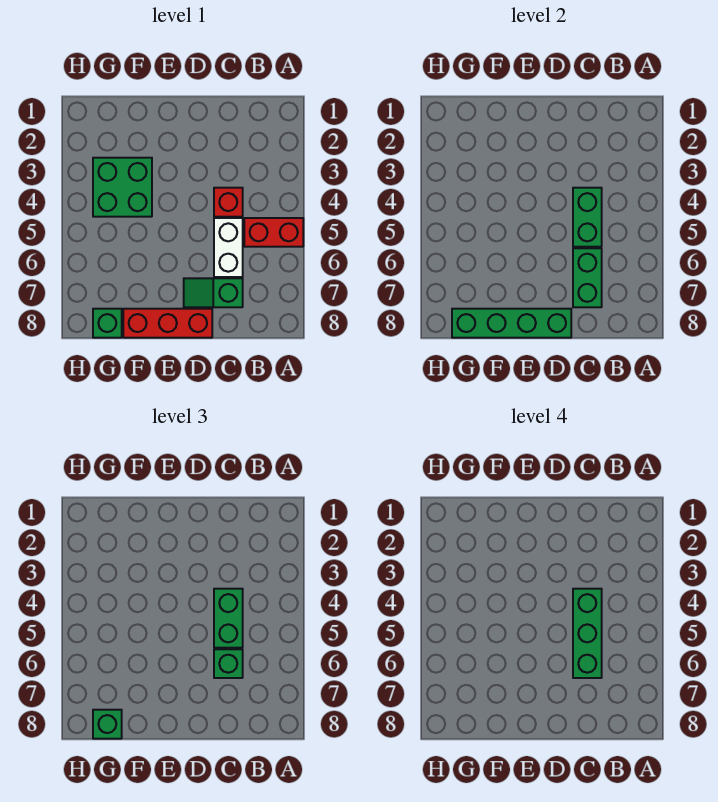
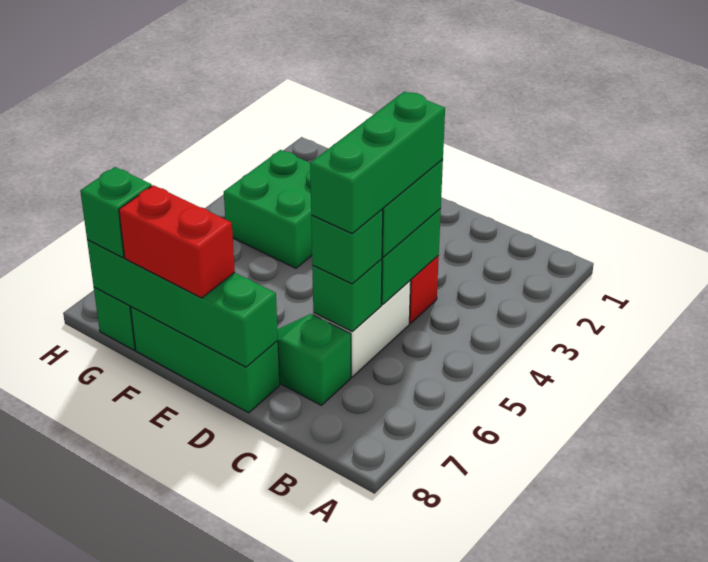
red brick A5:B5 level 1 -> red brick E8:F8 level 3
green brick C6:C7 level 2 -> green brick C6 level 2
red brick D8:F8 level 1 -> green brick D8:F8 level 1

